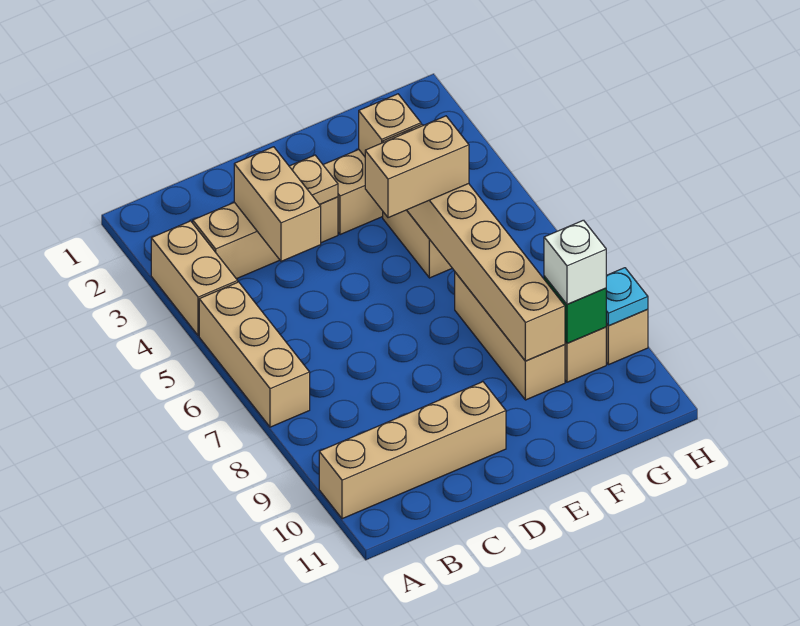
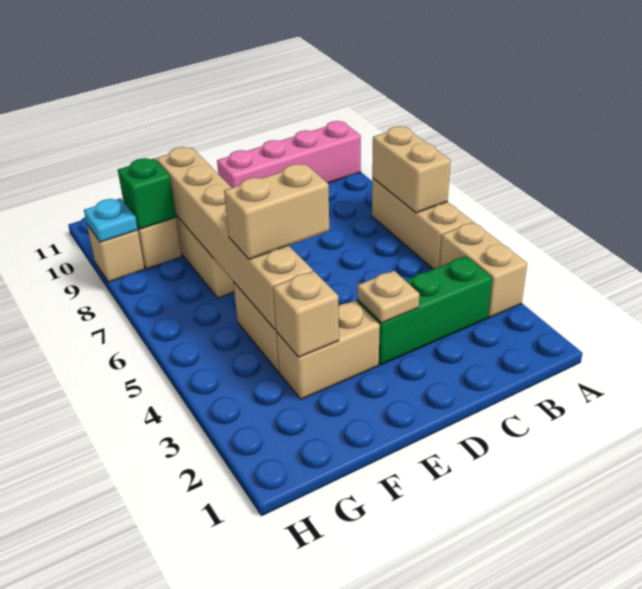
tan brick A10:D10 level 1 -> pink brick A10:D10 level 1
tan brick B3:D3 level 1 -> green brick B3:D3 level 1
tan brick C3:C4 level 2 -> tan brick A6:A7 level 2
white brick G9 level 3 -> none

